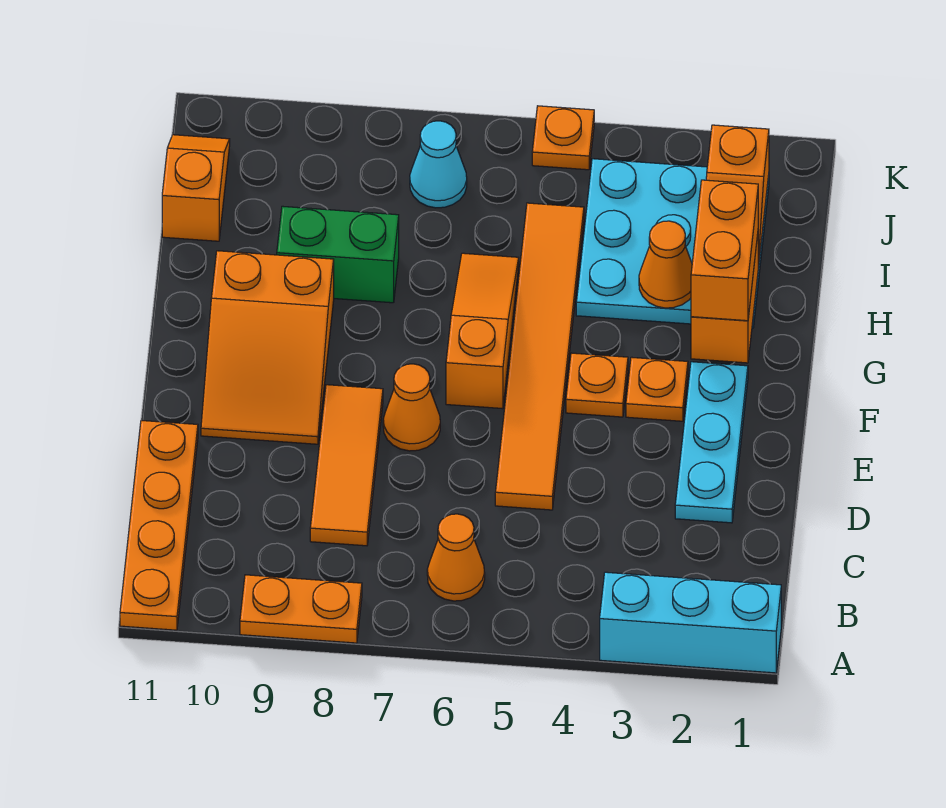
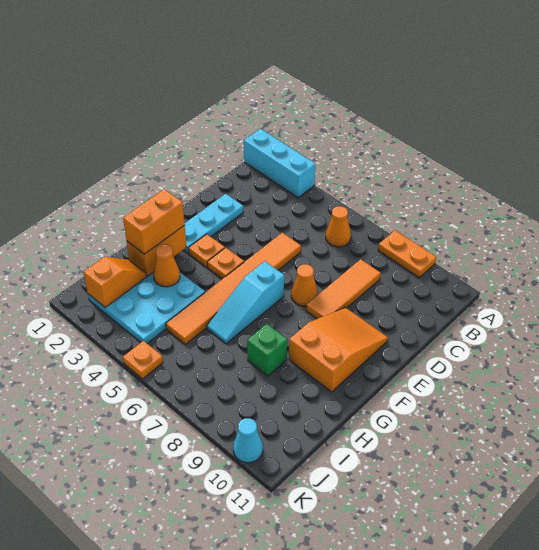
orange plate A11:D11 level 1 -> none
orange slope F6:H6 level 1 top F -> cyan slope F6:H6 level 1 top F
green brick H8:H9 level 1 -> green brick H8 level 1
orange slope I11:J11 level 1 top I -> none
cyan cone J7 level 1 -> cyan cone K10 level 1

